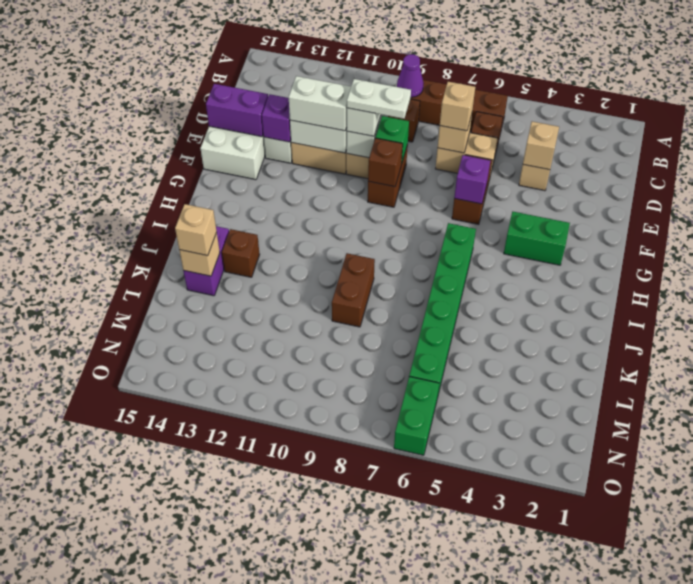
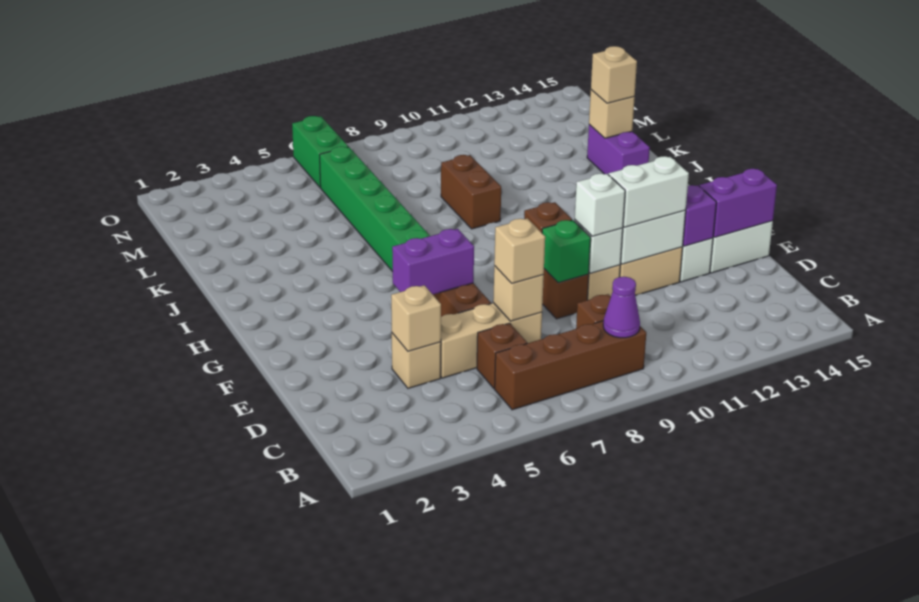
tan brick D6:D7 level 1 -> tan brick D5:D7 level 1
white plate E9:E10 level 4 -> none
purple brick F6 level 2 -> purple brick F5:F6 level 2
green brick G3:G4 level 1 -> none
brown brick J13 level 1 -> none

